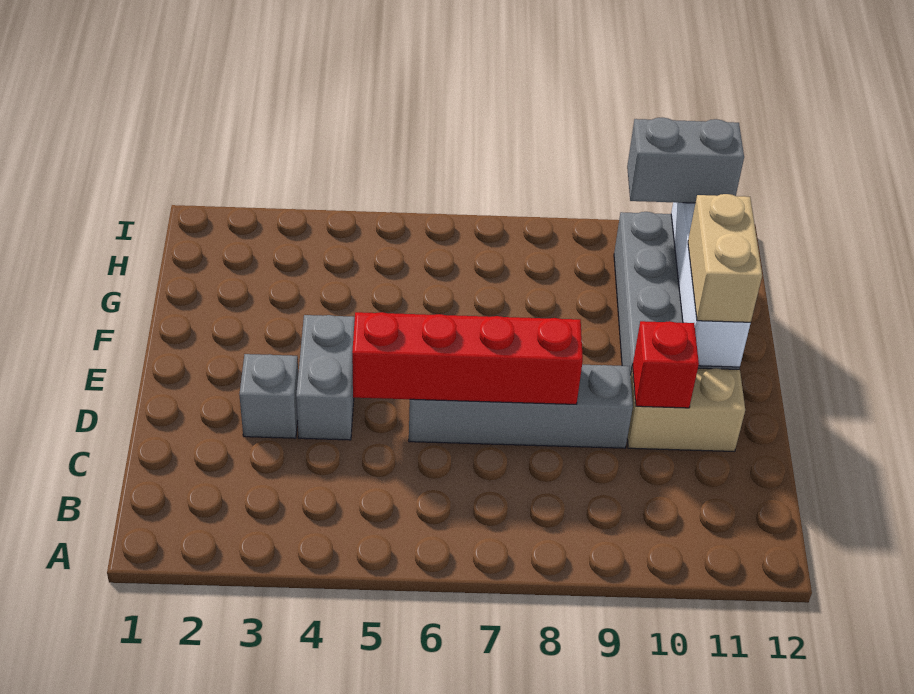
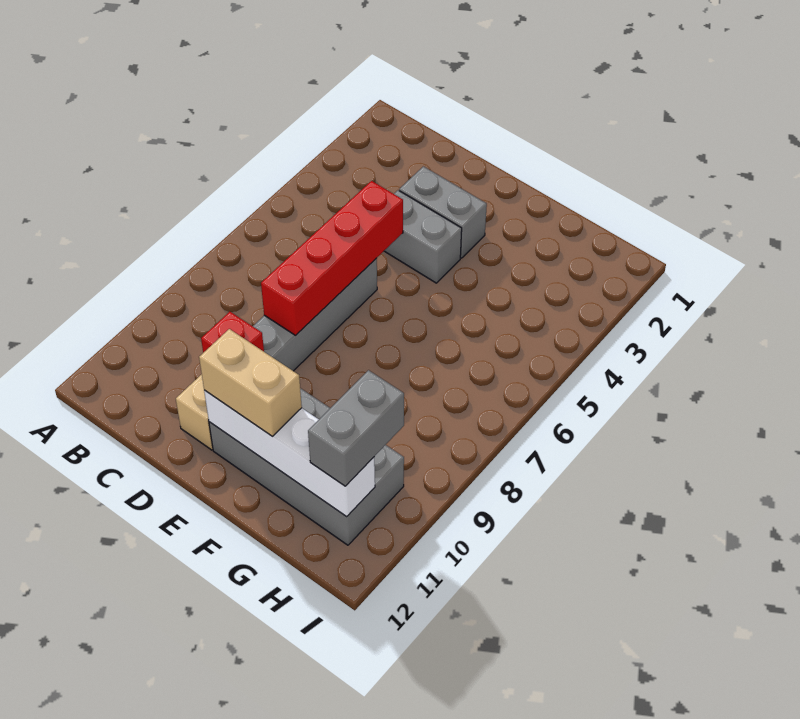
grey brick D3 level 1 -> grey brick D3:E3 level 1

